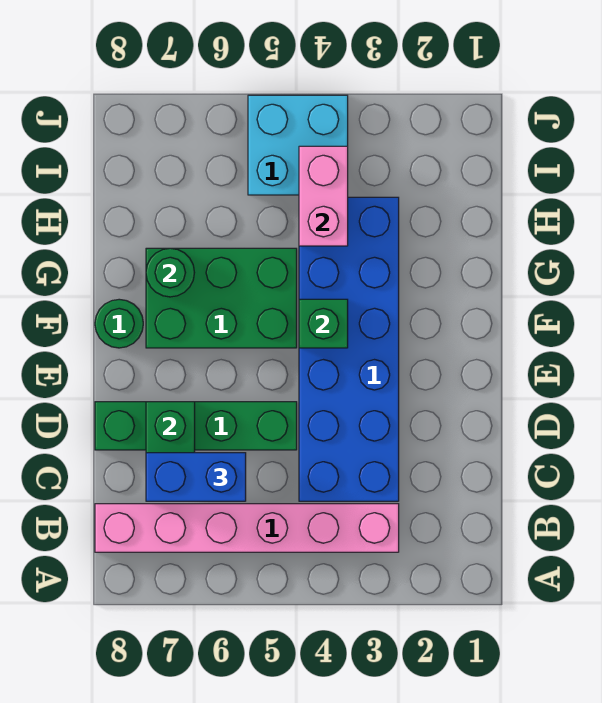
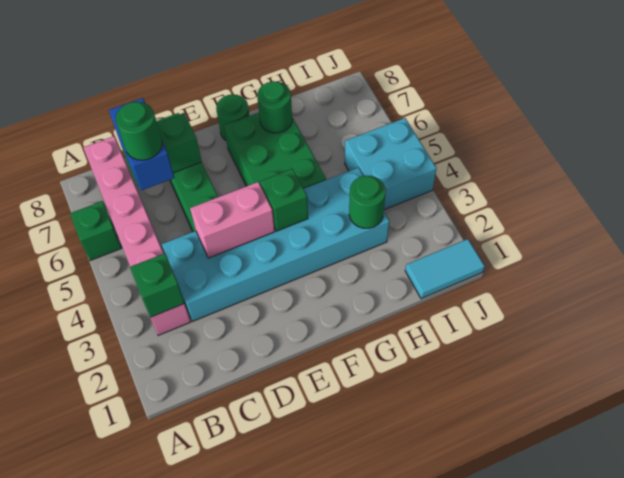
none -> green brick A6 level 1
none -> green brick B3 level 2
blue brick C3:H4 level 1 -> cyan brick C3:H4 level 1
none -> green round brick C6 level 4
none -> green round brick H3 level 2
pink brick H4:I4 level 2 -> pink brick D4:E4 level 2
none -> cyan tile I1:J1 level 1

